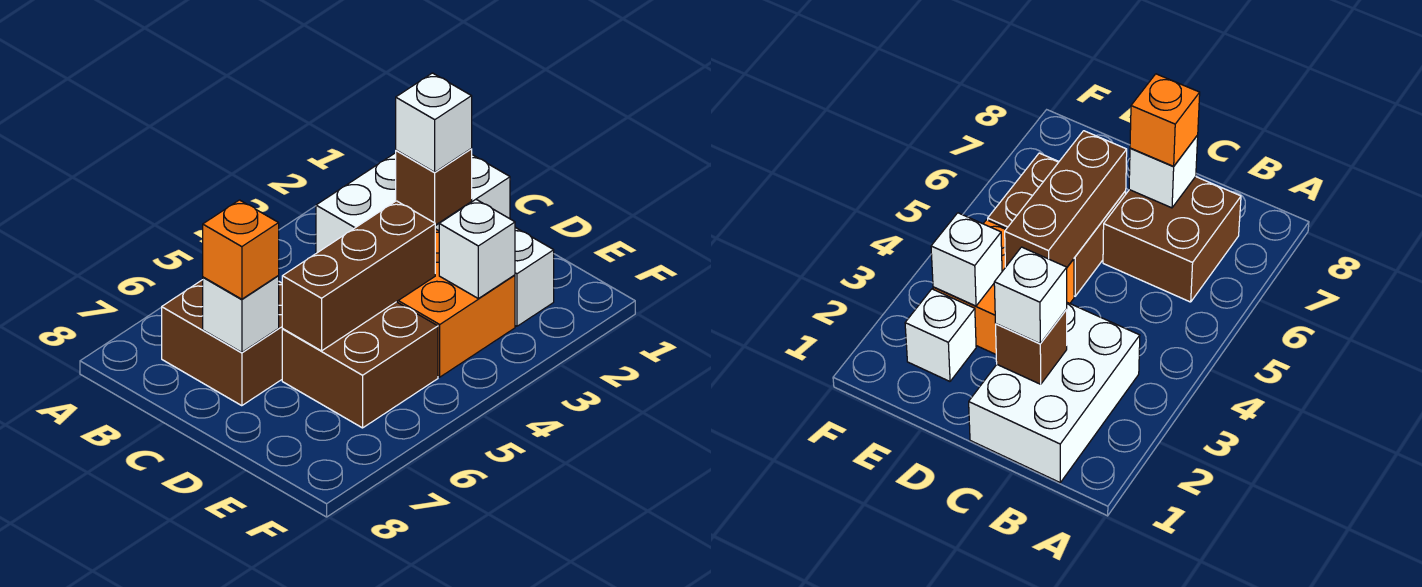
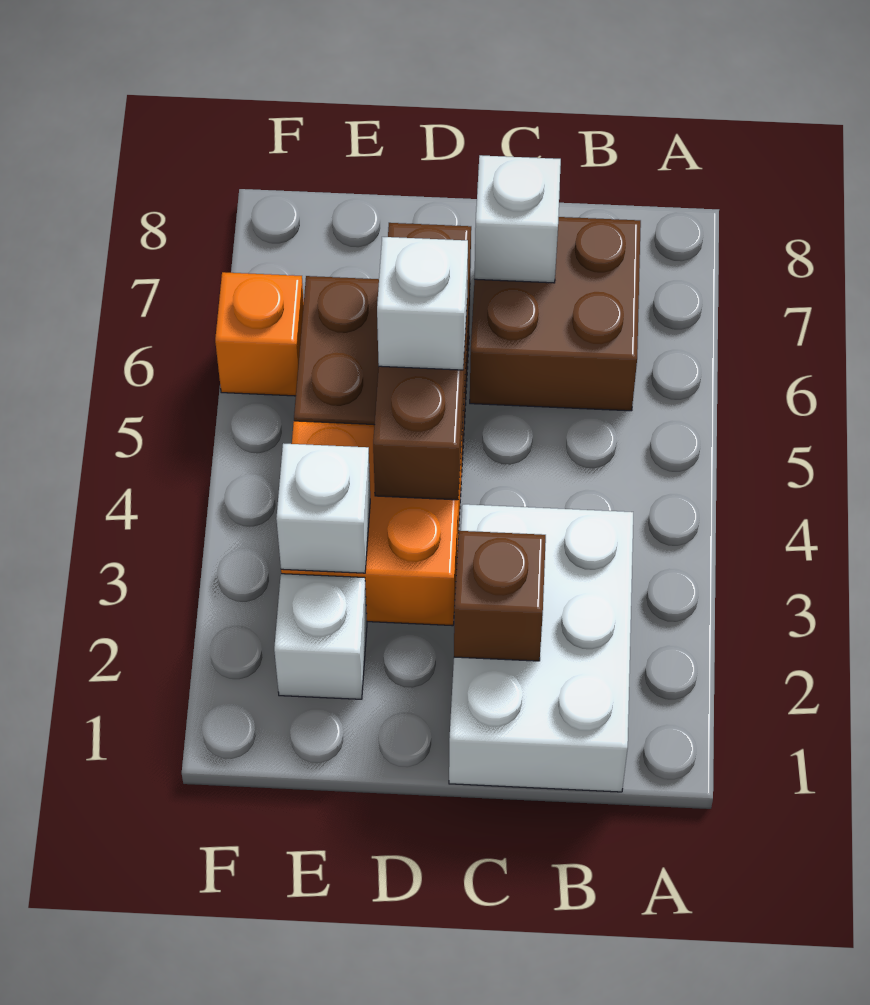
white brick C2 level 3 -> white brick D5 level 3
orange brick C7 level 3 -> orange brick F6 level 1

